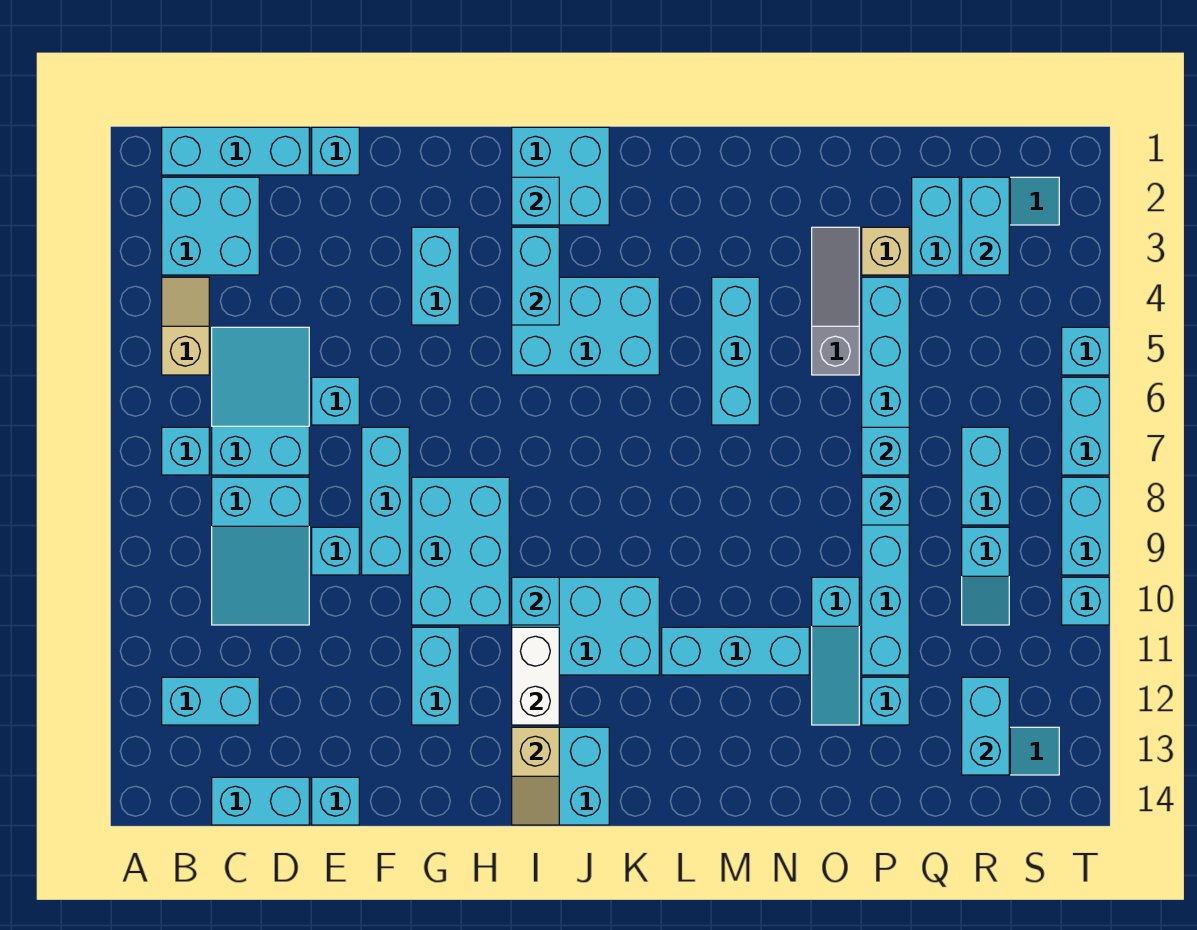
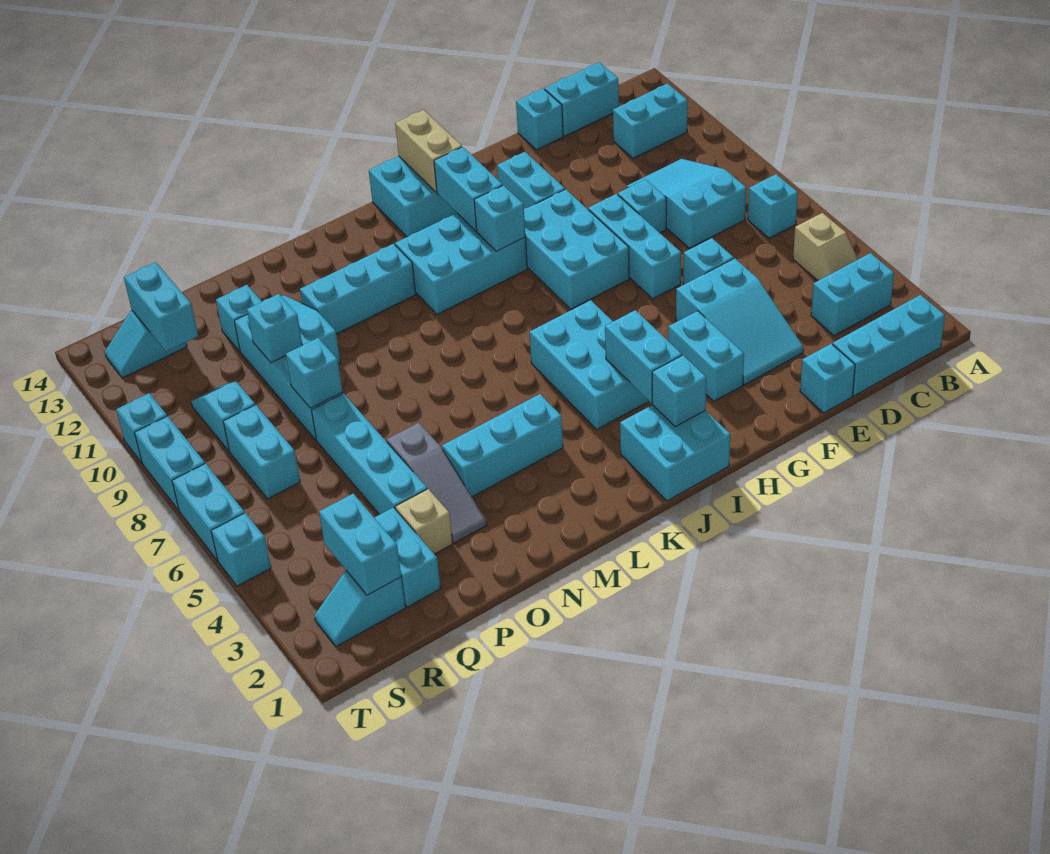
cyan brick B2:C3 level 1 -> cyan brick B3:C3 level 1
cyan slope C5:D7 level 1 top 7 -> cyan slope E3:F5 level 1 top 5
cyan brick I4:K5 level 1 -> cyan brick I4:J6 level 1
white brick I11:I12 level 2 -> cyan brick I11:I12 level 2
tan slope I13:I14 level 2 top 13 -> tan brick I13:I14 level 2
cyan brick M4:M6 level 1 -> cyan brick L4:N4 level 1
cyan brick P7 level 2 -> cyan brick P10 level 2

